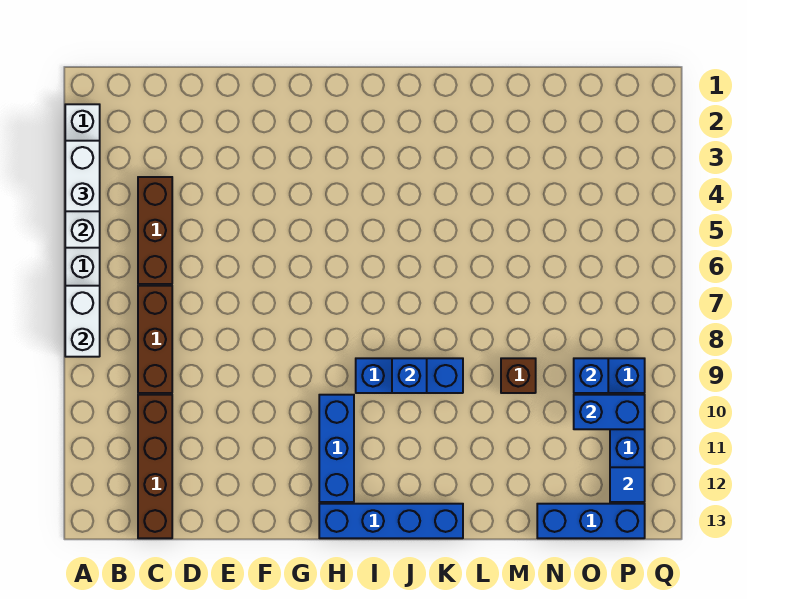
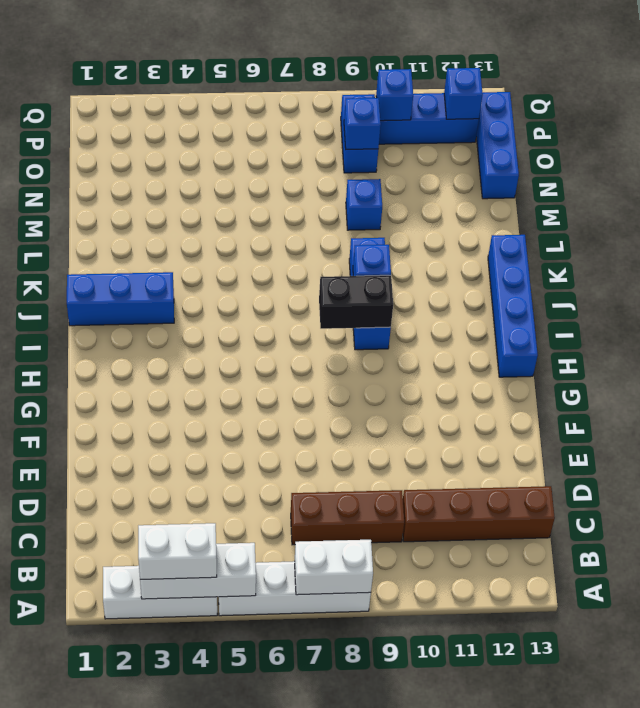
brown brick C4:C6 level 1 -> none
blue brick H10:H12 level 1 -> blue brick J1:J3 level 1
none -> black brick I8:I9 level 2
brown brick M9 level 1 -> blue brick M9 level 1
blue brick O10:P10 level 2 -> blue brick P10 level 2
blue tile P12 level 2 -> blue brick P12 level 2

